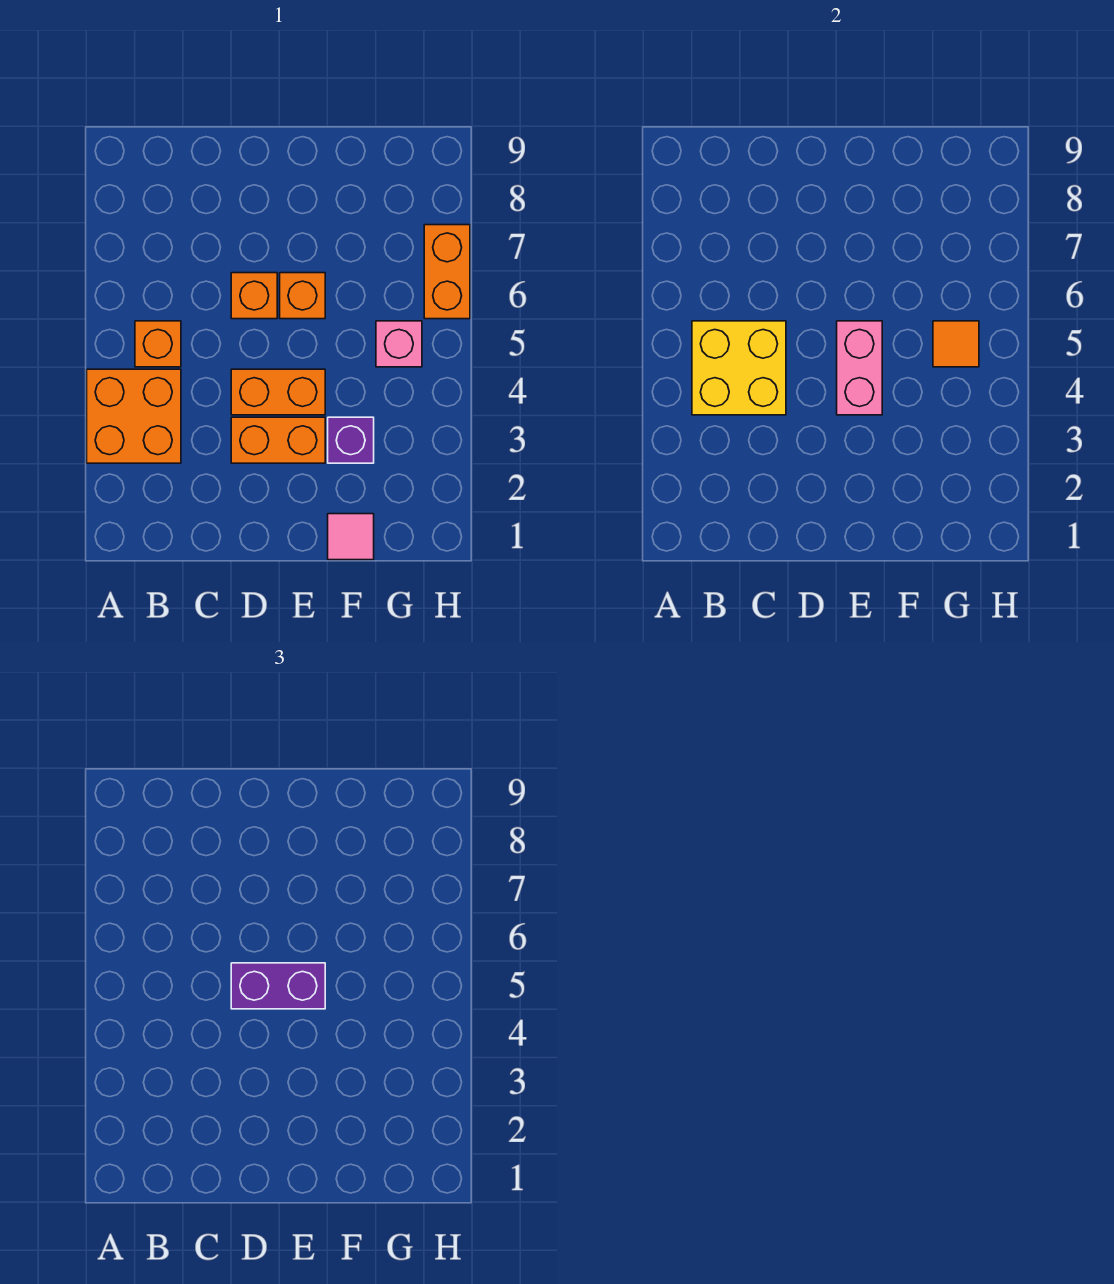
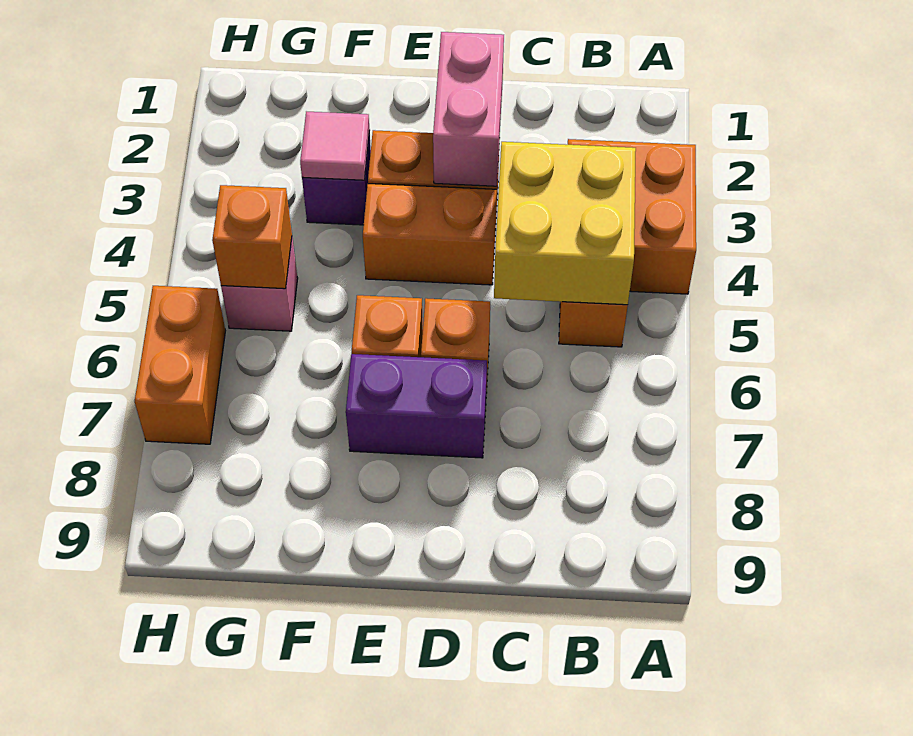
purple brick D5:E5 level 3 -> purple brick D7:E7 level 1
pink brick E4:E5 level 2 -> pink brick D2:D3 level 2
pink tile F1 level 1 -> pink tile F3 level 2
orange tile G5 level 2 -> orange brick G5 level 2

